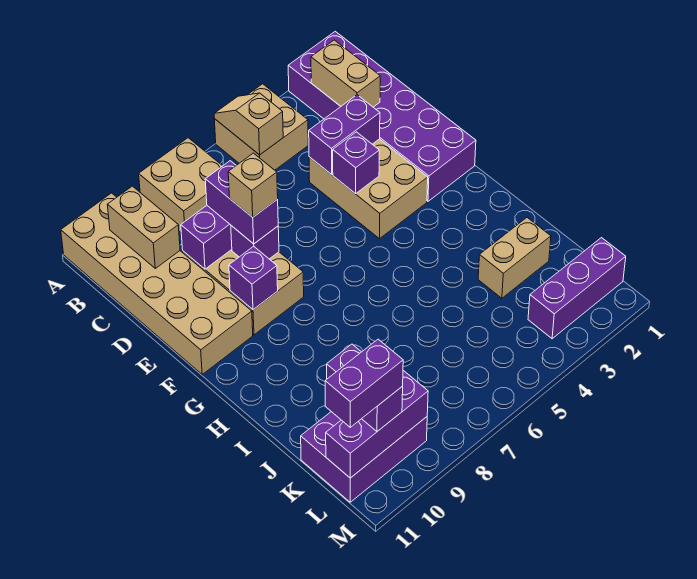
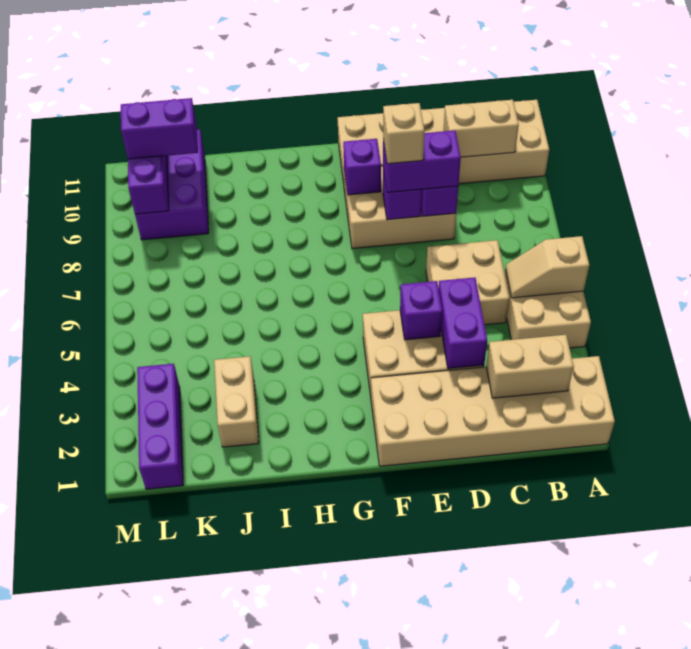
purple brick A1:F2 level 1 -> tan brick A1:F2 level 1
tan slope A5:B5 level 2 top B -> tan slope A5:B5 level 2 top A
tan brick A7:B8 level 1 -> tan brick C5:D6 level 1
purple brick L10:L11 level 4 -> none

